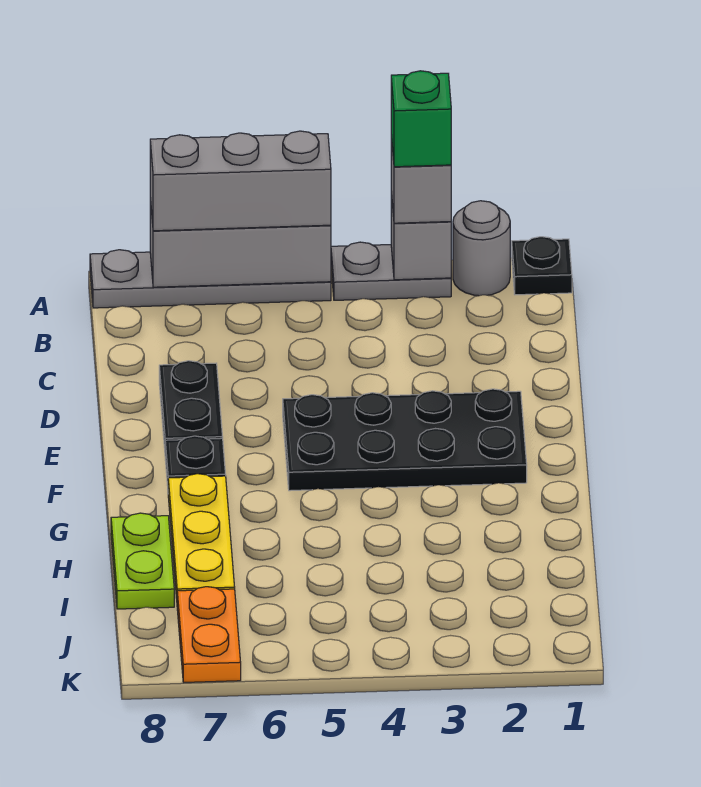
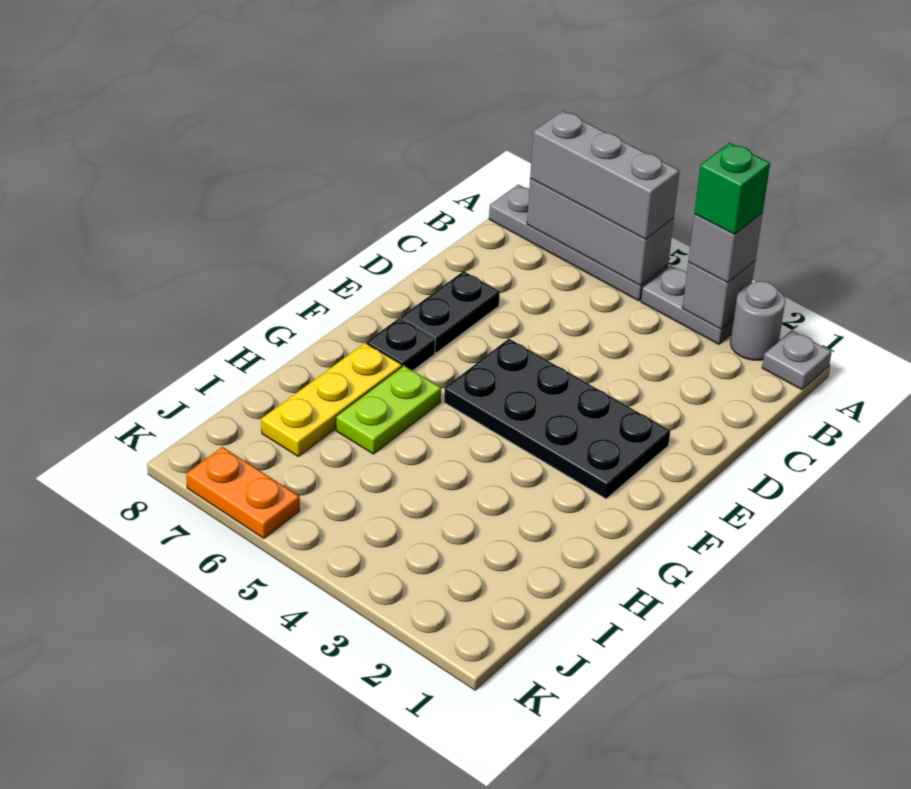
black plate A1 level 1 -> grey plate A1 level 1
lime plate H8:I8 level 1 -> lime plate G6:H6 level 1
orange plate J7:K7 level 1 -> orange plate K6:K7 level 1

